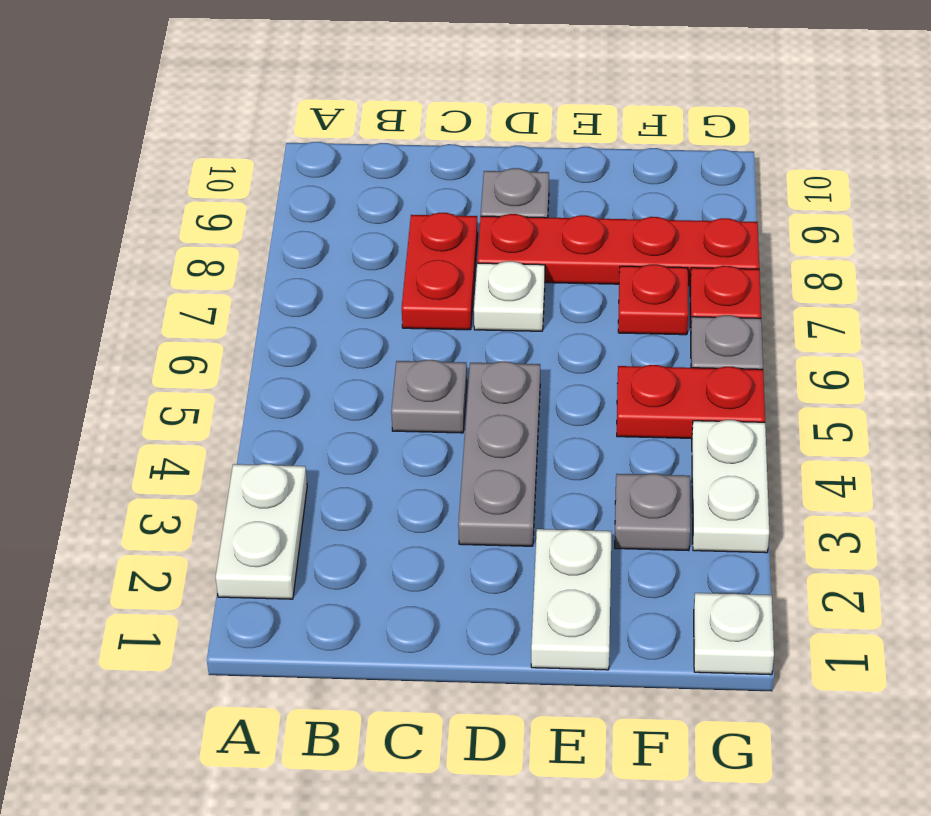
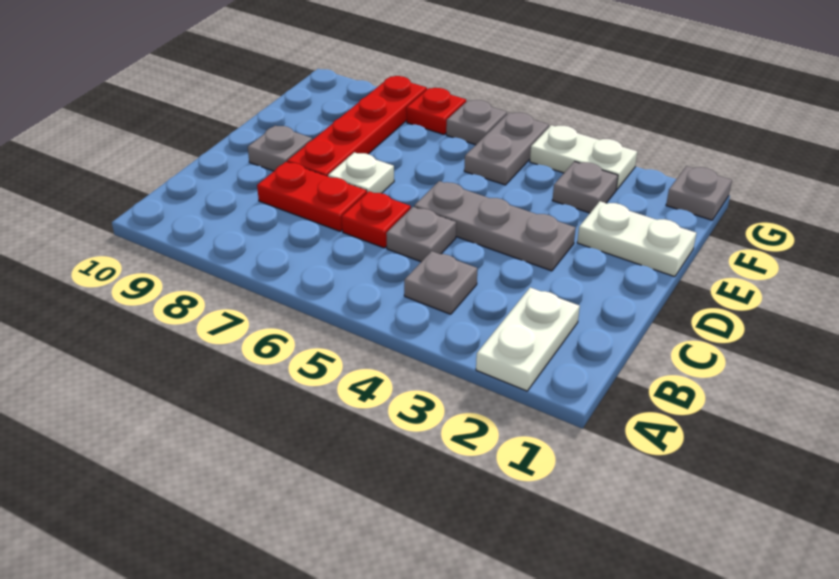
white plate A2:A3 level 1 -> white plate A2:B2 level 1
none -> grey plate B4 level 1
red plate F5:G5 level 1 -> grey plate F5:G5 level 1
red plate F7 level 1 -> red plate C6 level 1
white plate G1 level 1 -> grey plate G1 level 1

